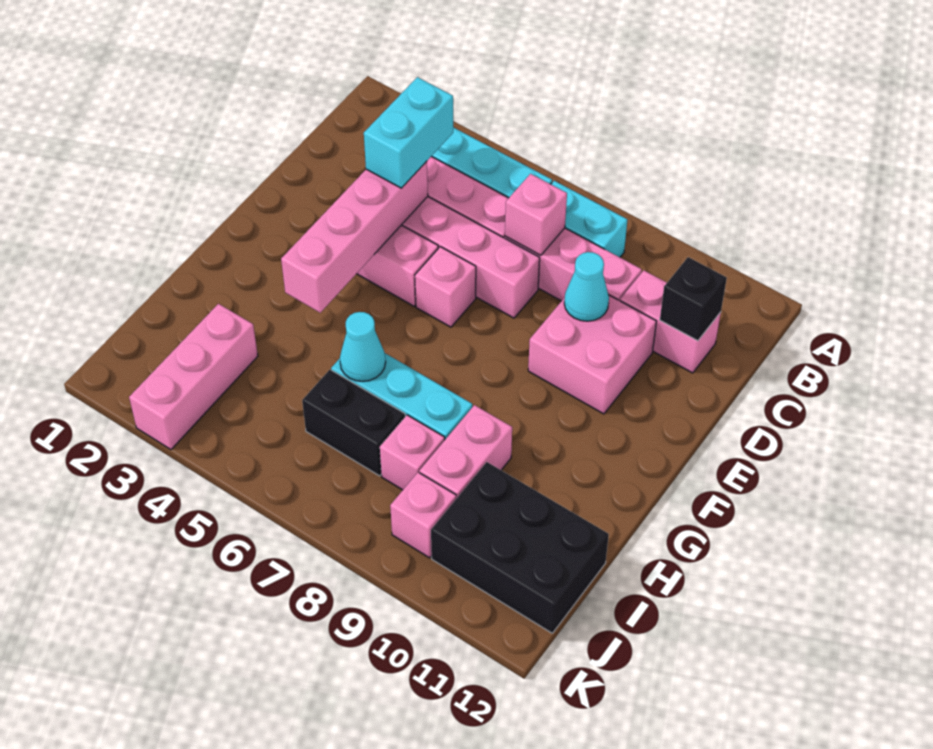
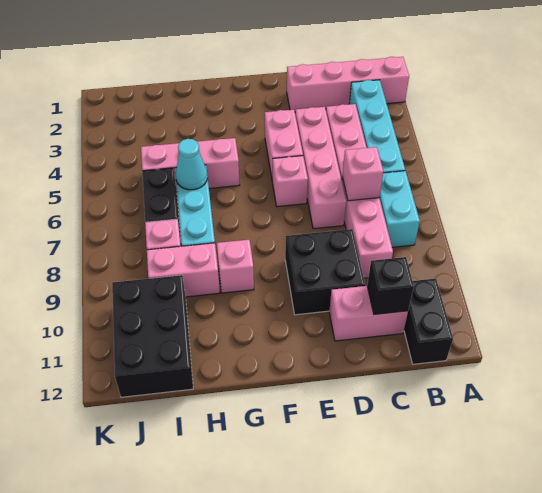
none -> black brick B11:B12 level 1
cyan brick C4:D4 level 3 -> none
pink brick C10:C11 level 1 -> pink brick C11:D11 level 1
pink brick D4:G4 level 2 -> pink brick A2:D2 level 1
pink brick D9:E10 level 1 -> black brick D9:E10 level 1
cyan cone D9 level 2 -> none
pink brick I3:K3 level 1 -> pink brick G5:I5 level 1
pink brick J9 level 1 -> pink brick G9 level 1

